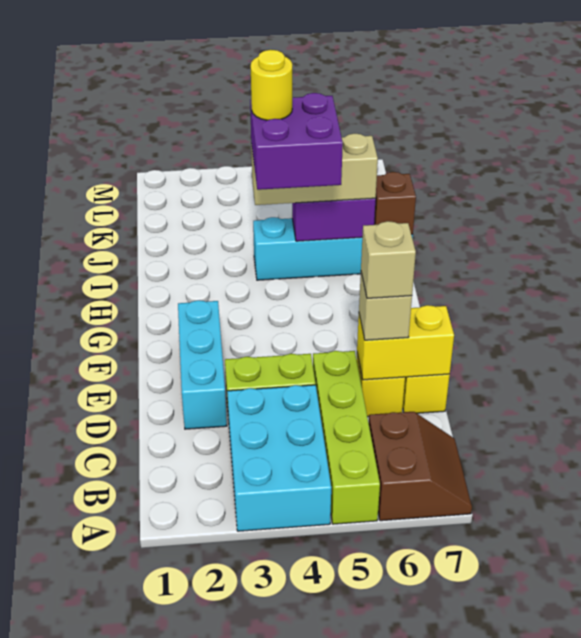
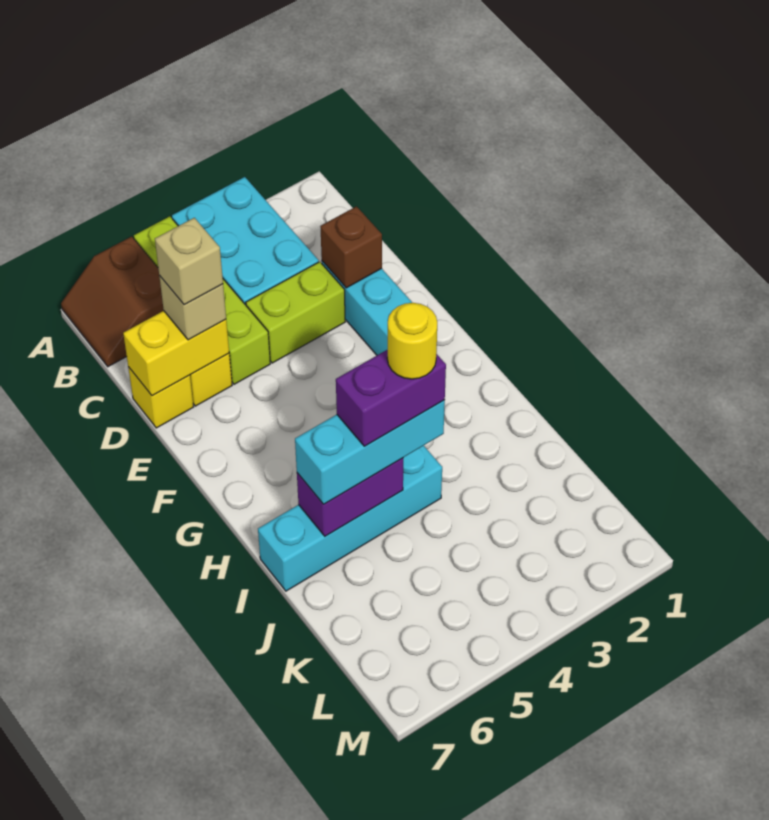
purple brick H4:I5 level 4 -> purple brick I4:I5 level 4
tan brick I4:I6 level 3 -> cyan brick I4:I6 level 3
brown brick I7 level 2 -> brown brick D2 level 2

